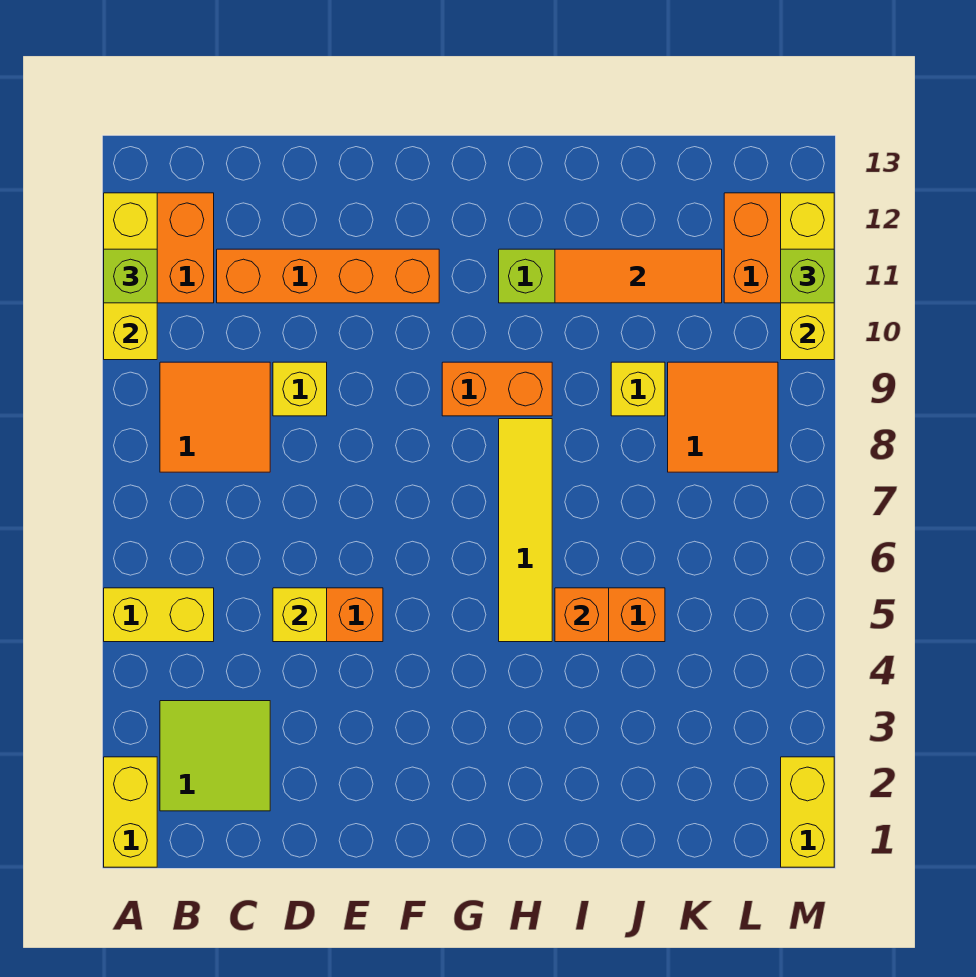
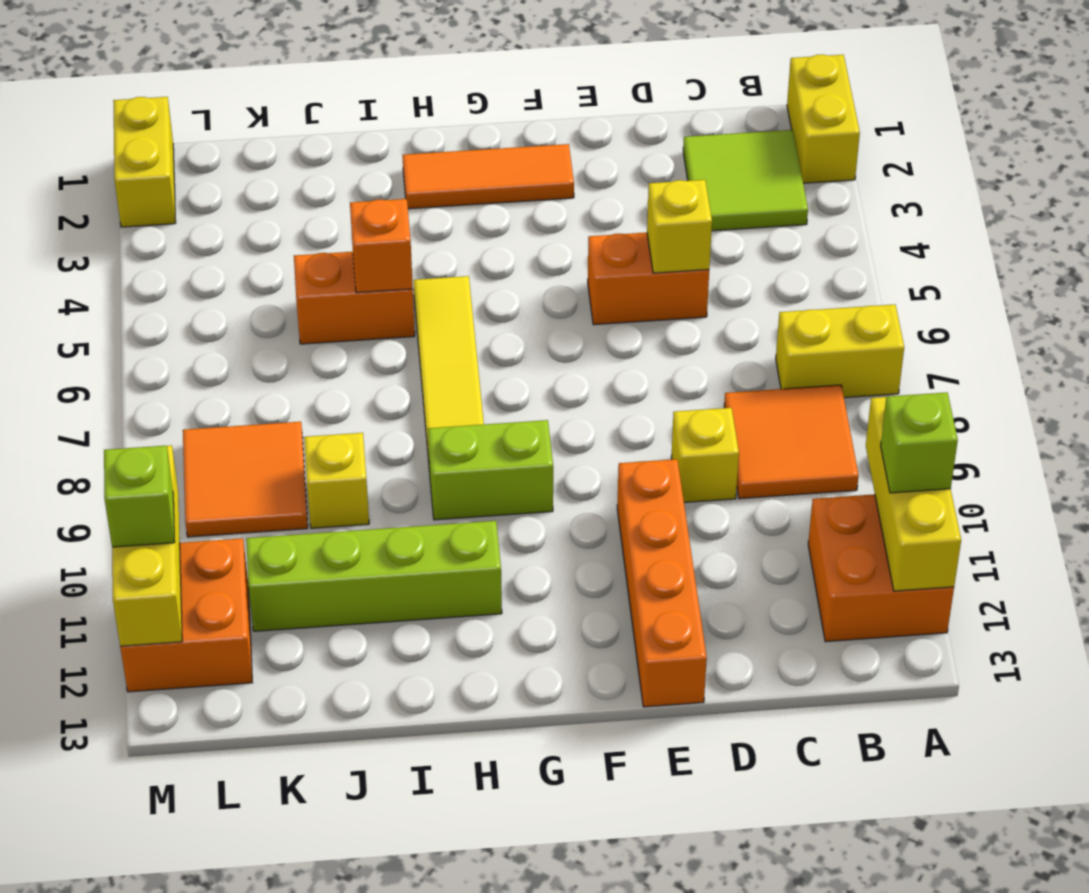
yellow brick A5:B5 level 1 -> yellow brick A7:B7 level 1
orange brick C11:F11 level 1 -> orange brick E10:E13 level 1
orange brick G9:H9 level 1 -> lime brick G9:H9 level 1
orange tile I11:K11 level 2 -> orange tile F2:H2 level 1

